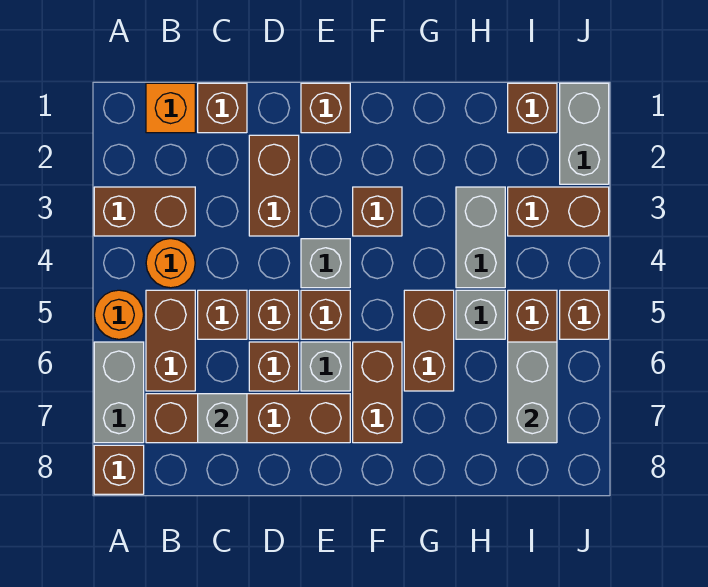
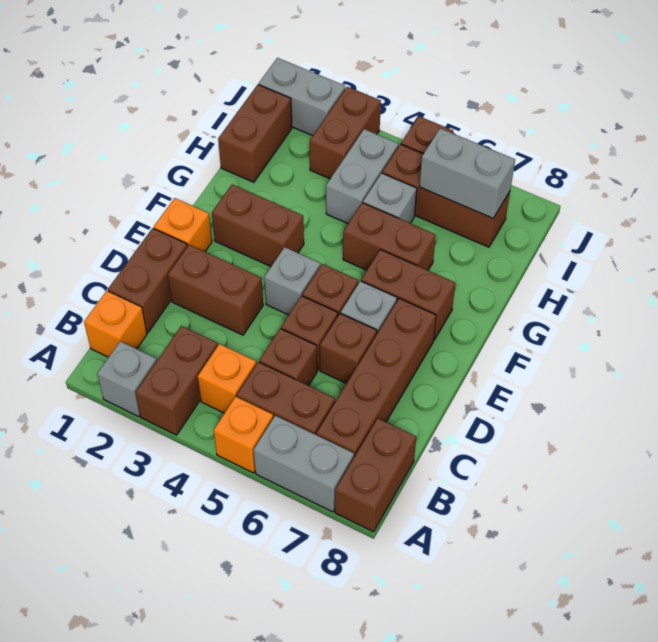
orange round brick A5 level 1 -> orange brick A5 level 1
brown brick A8 level 1 -> brown brick A8:B8 level 1
orange round brick B4 level 1 -> orange brick B4 level 1
brown brick C1 level 1 -> brown brick C1:D1 level 1
grey brick C7 level 2 -> grey brick A2 level 1
brown brick E1 level 1 -> orange brick E1 level 1
brown brick F3 level 1 -> brown brick F2:F3 level 1
grey brick H3:H4 level 1 -> grey brick H4:I4 level 1
brown brick I1 level 1 -> brown brick H1:I1 level 1

